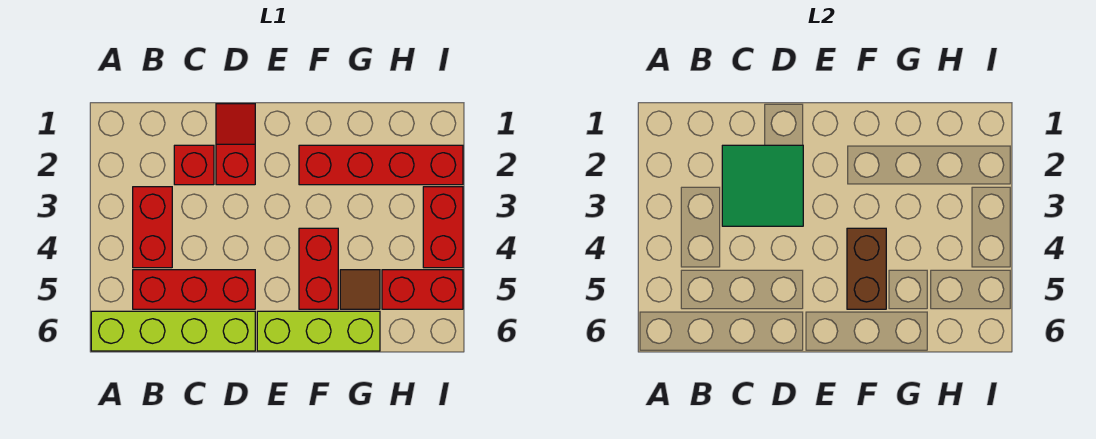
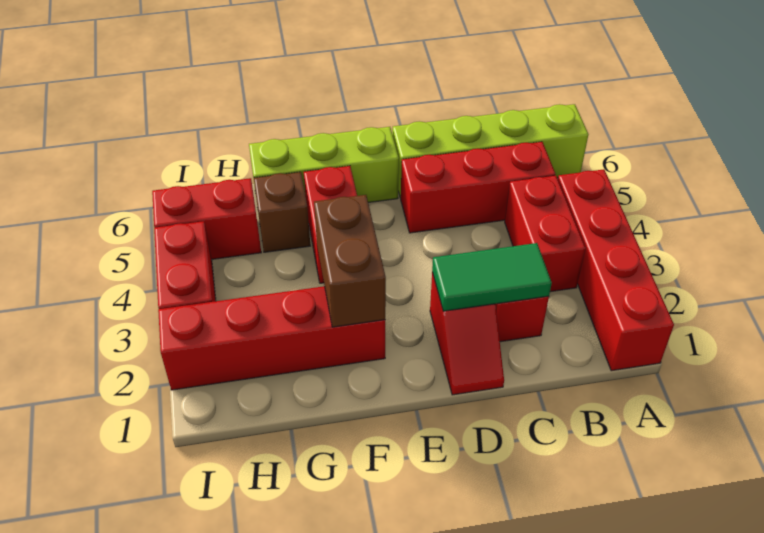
none -> red brick A1:A4 level 1
green tile C2:D3 level 2 -> green tile C2:D2 level 2
brown brick F4:F5 level 2 -> brown brick F2:F3 level 2
brown tile G5 level 1 -> brown brick G5 level 1

